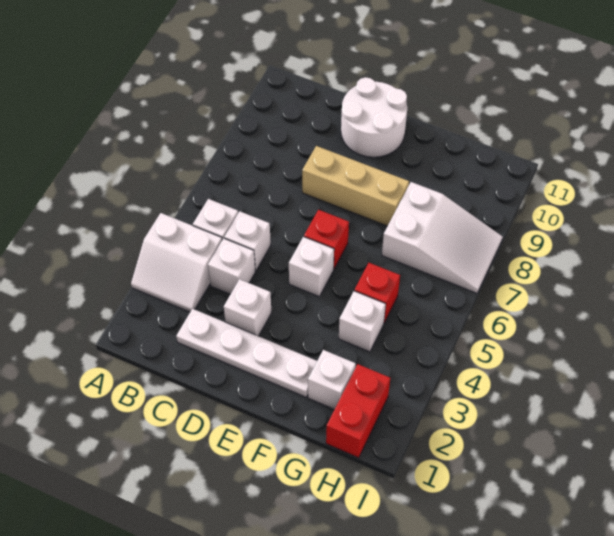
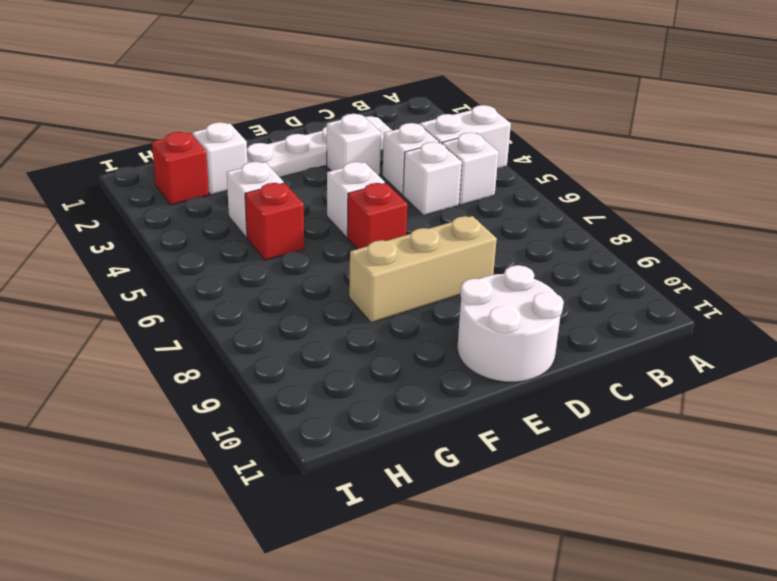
white slope G7:I8 level 1 top G -> none
red brick H1:H2 level 1 -> red brick H2 level 1

